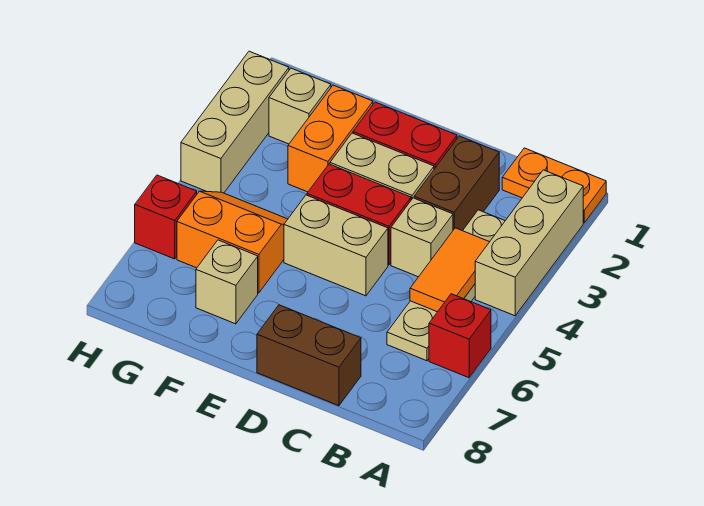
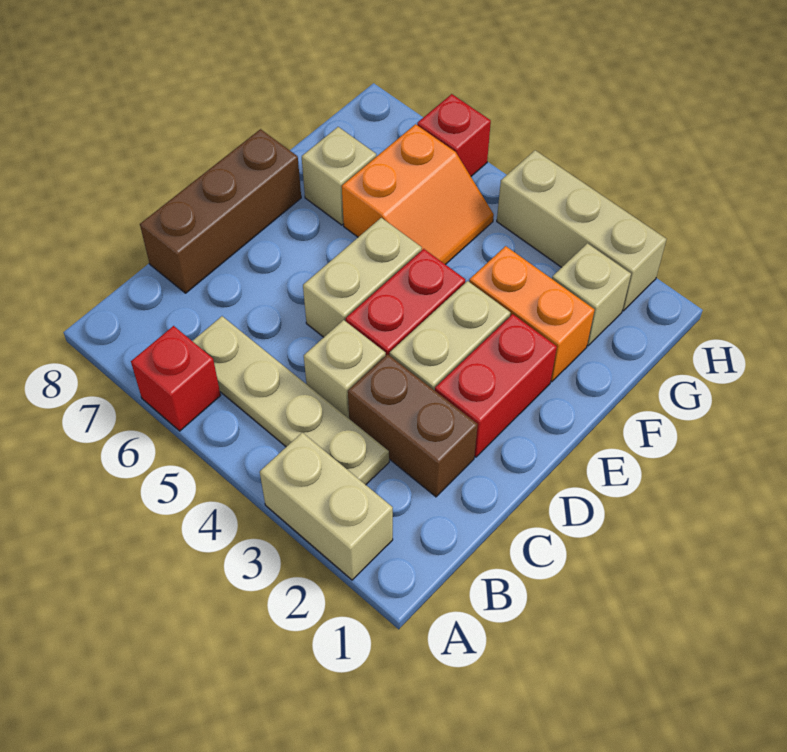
orange plate A1:B1 level 1 -> none
tan brick A2:A4 level 1 -> tan brick A2:A3 level 1
orange tile B4:B5 level 2 -> none
brown brick C8:D8 level 1 -> brown brick C8:E8 level 1

